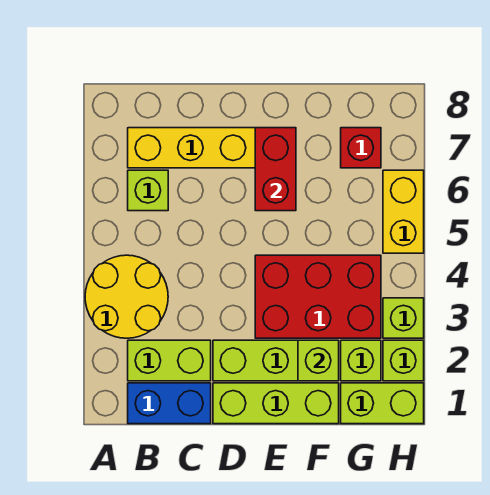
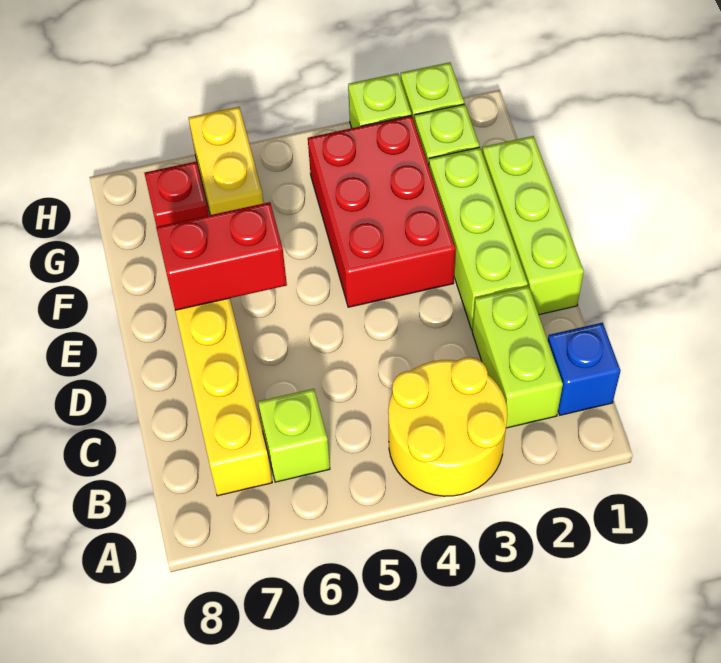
blue brick B1:C1 level 1 -> blue brick B1 level 1
lime brick F2 level 2 -> none
lime brick G1:H1 level 1 -> none
yellow brick H5:H6 level 1 -> yellow brick G6:H6 level 1

